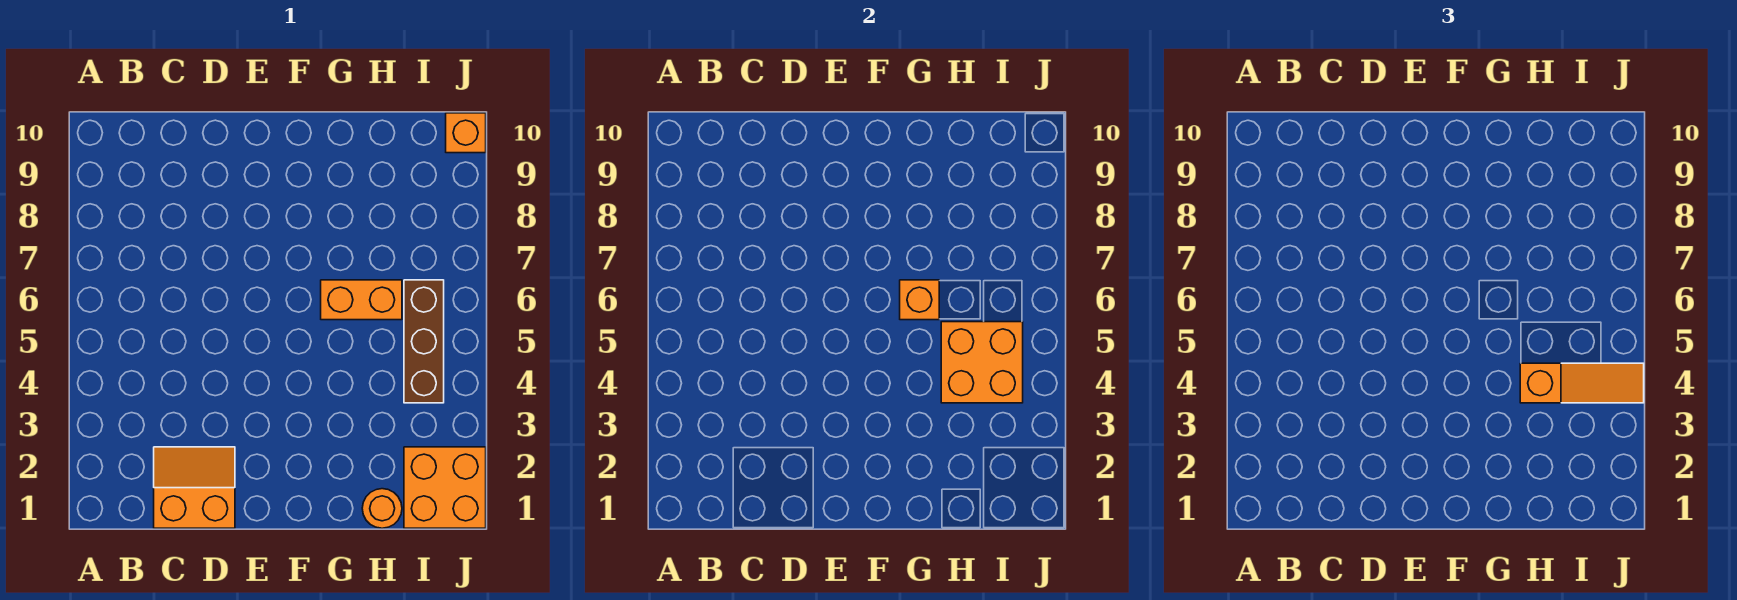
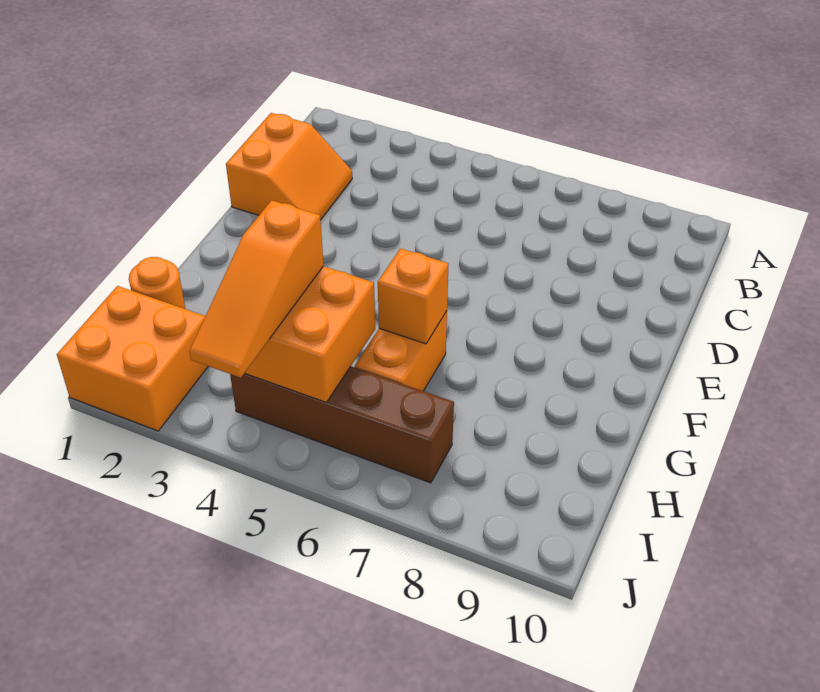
brown brick I4:I6 level 1 -> brown brick I4:I7 level 1
orange brick J10 level 1 -> none

